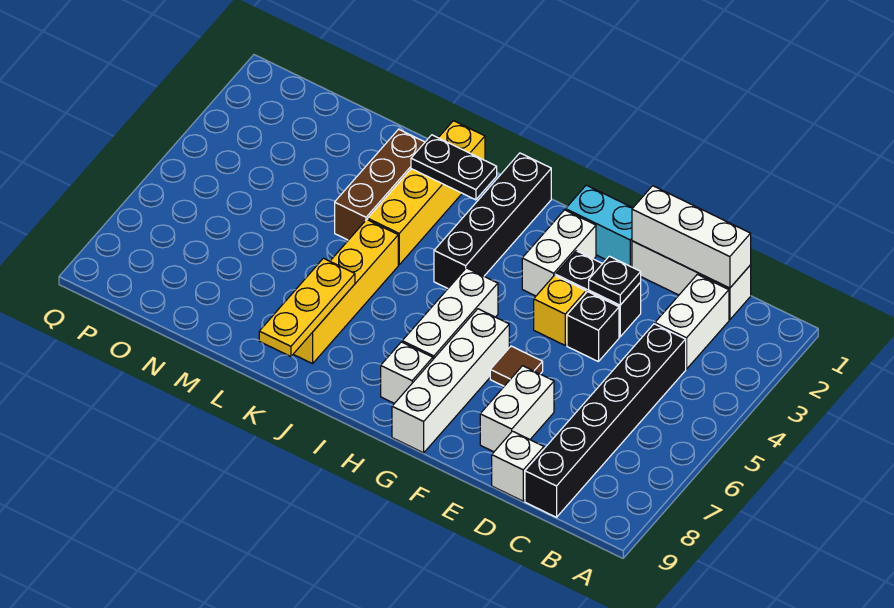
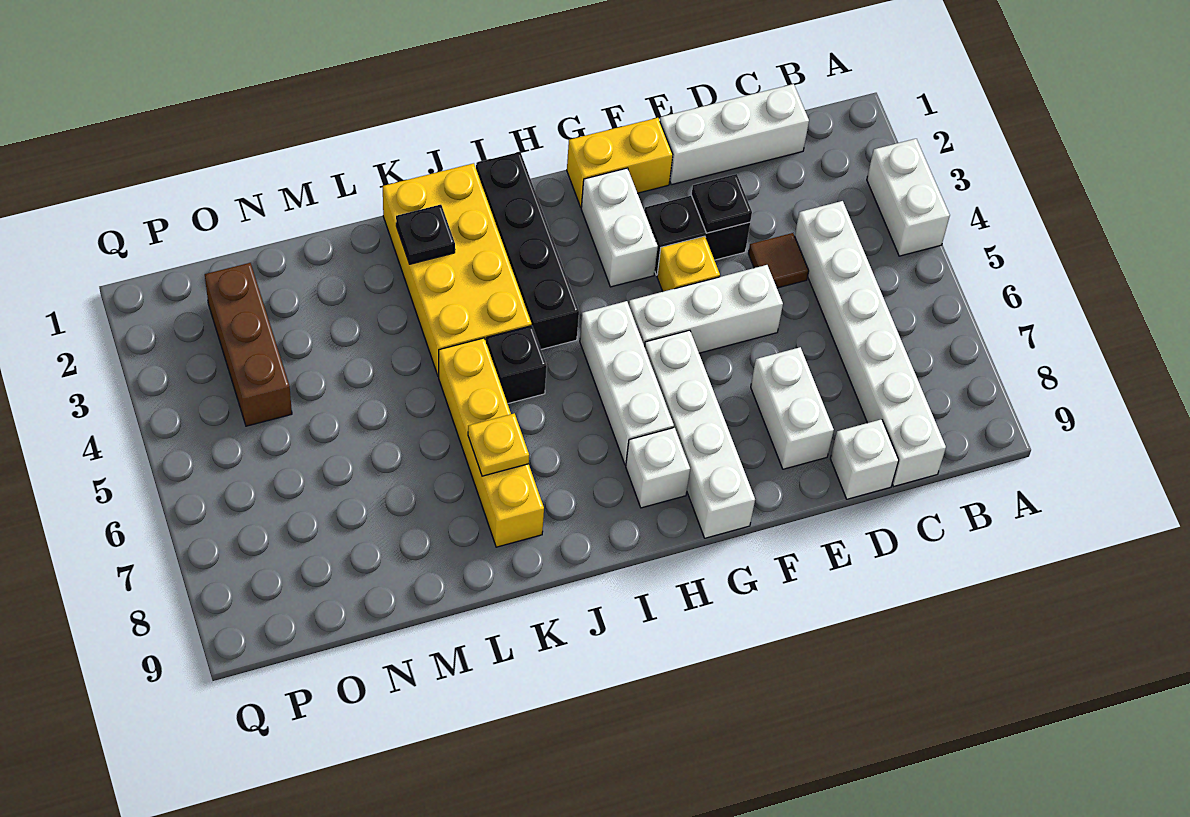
white brick C1:E1 level 2 -> white brick E5:G5 level 1
white brick C2:C3 level 1 -> white brick A3:A4 level 1
black brick C4:C9 level 1 -> white brick C4:C9 level 1
black brick E4 level 1 -> black brick J5 level 1
cyan brick F1:G1 level 1 -> yellow brick F1:G1 level 1
brown tile F6 level 1 -> brown tile D4 level 1
black plate J2:K2 level 2 -> black plate K2 level 2
yellow brick K1:K4 level 1 -> yellow brick J1:K4 level 1
yellow plate K7:K9 level 2 -> yellow plate K7 level 2
brown brick L2:L4 level 1 -> brown brick O2:O4 level 1

